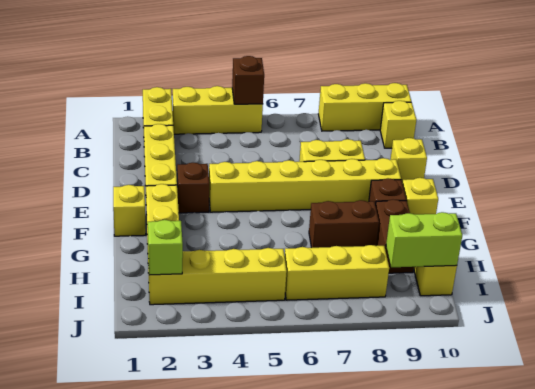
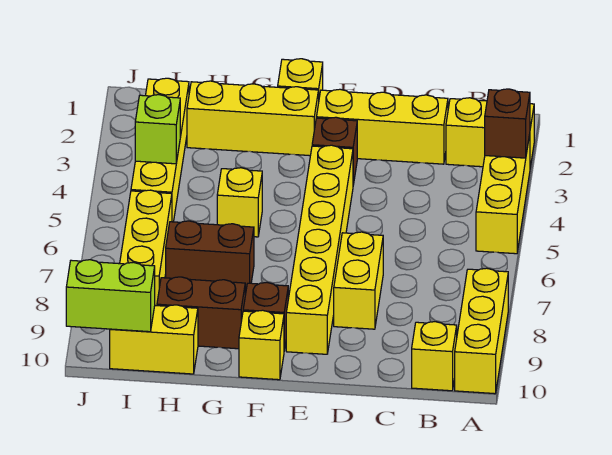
brown brick A5 level 2 -> brown brick A3 level 2
yellow brick D10 level 1 -> yellow brick G5 level 1
brown brick G7:G8 level 1 -> brown brick G7:H7 level 1
lime brick I2 level 2 -> lime brick I4 level 2
lime brick I9:I10 level 2 -> lime brick I10:J10 level 2

